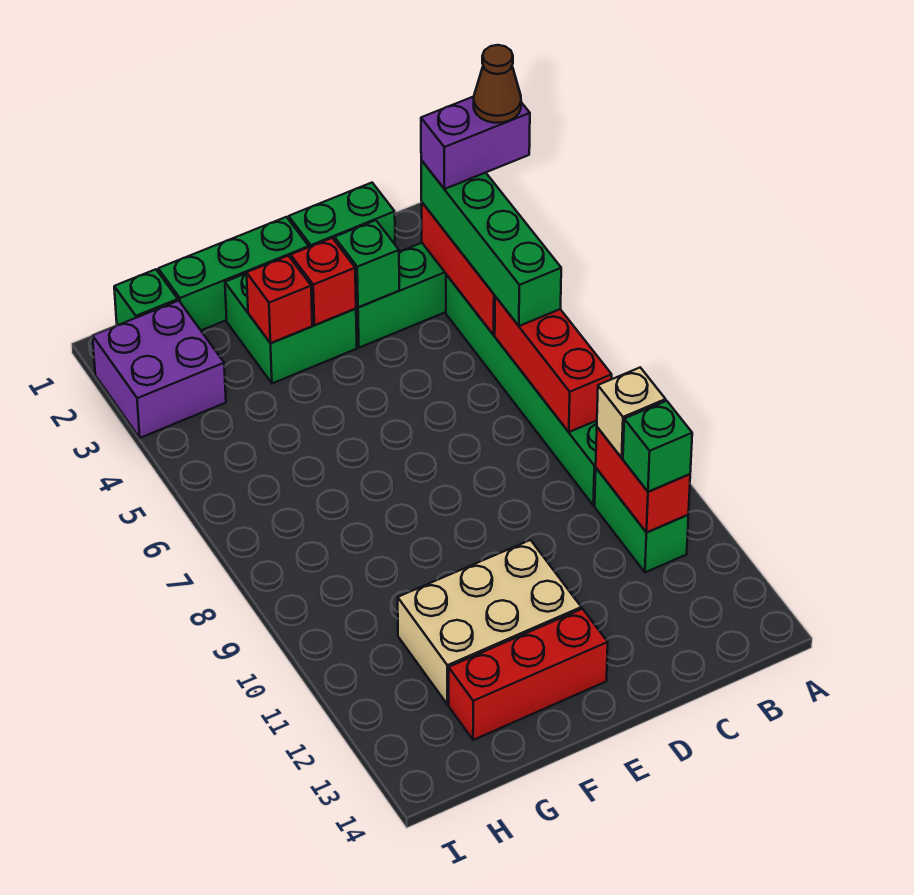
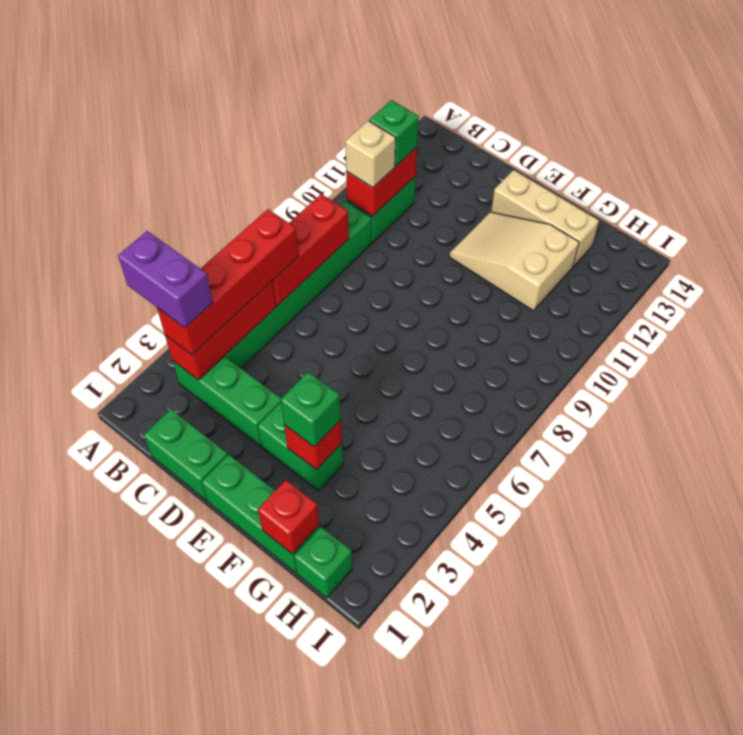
brown cone A3 level 5 -> none
green brick B3:B6 level 3 -> red brick B3:B6 level 3
green brick D3 level 2 -> green brick F3 level 3
green brick E2:F3 level 1 -> green brick E3:F3 level 1
red brick E3 level 2 -> red brick G1 level 2
tan brick E11:G12 level 1 -> tan slope E11:G12 level 1 top G
red brick E13:G13 level 1 -> tan brick E13:G13 level 1
purple brick H2:I3 level 1 -> none

